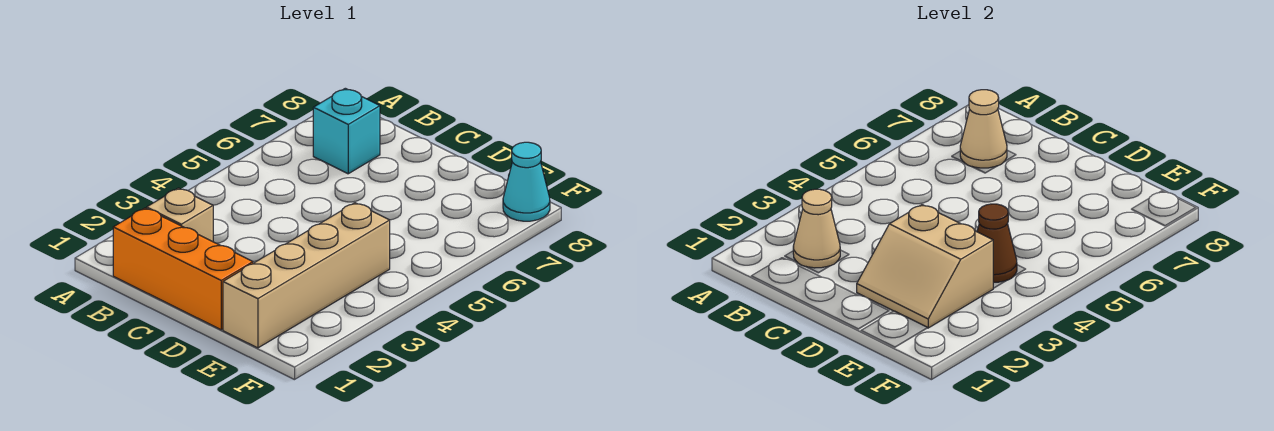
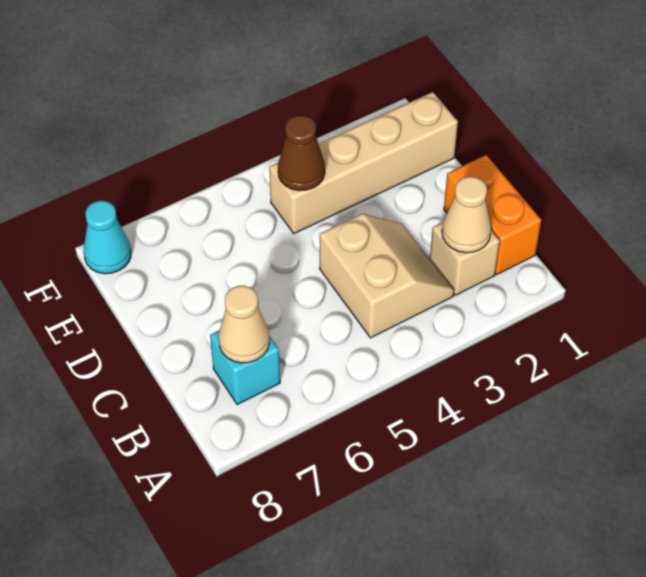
orange brick B1:D1 level 1 -> orange brick B1:C1 level 1
tan slope D2:E3 level 2 top 3 -> tan slope B3:C4 level 1 top 4

